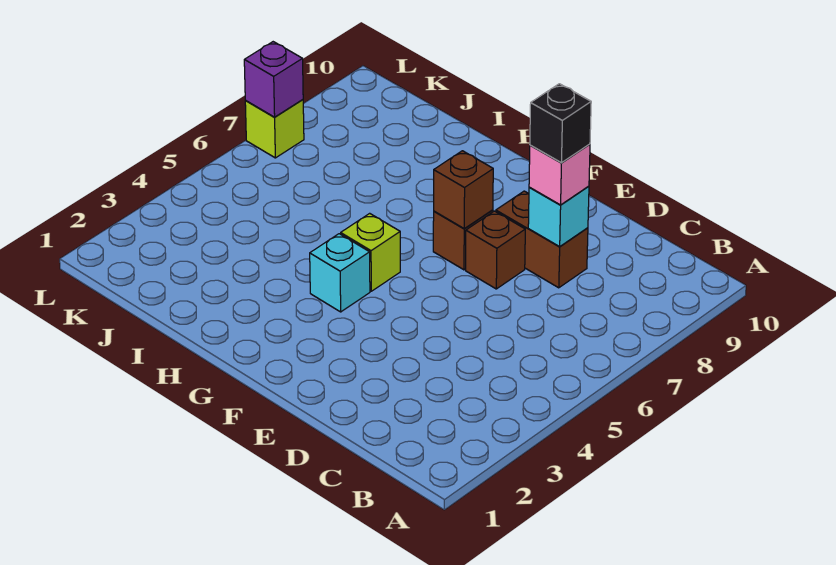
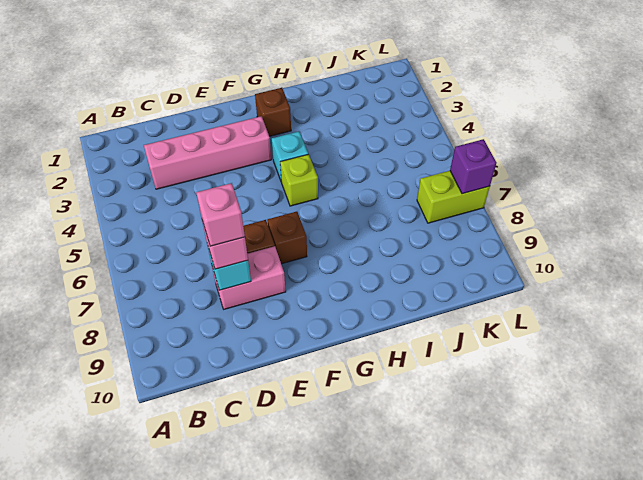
none -> pink brick C3:F3 level 1
brown brick D8:E8 level 1 -> pink brick D8:E8 level 1
black brick D8 level 4 -> pink brick D8 level 4
brown brick F7 level 2 -> brown brick G2 level 1
lime brick L7 level 1 -> lime brick K7:L7 level 1

